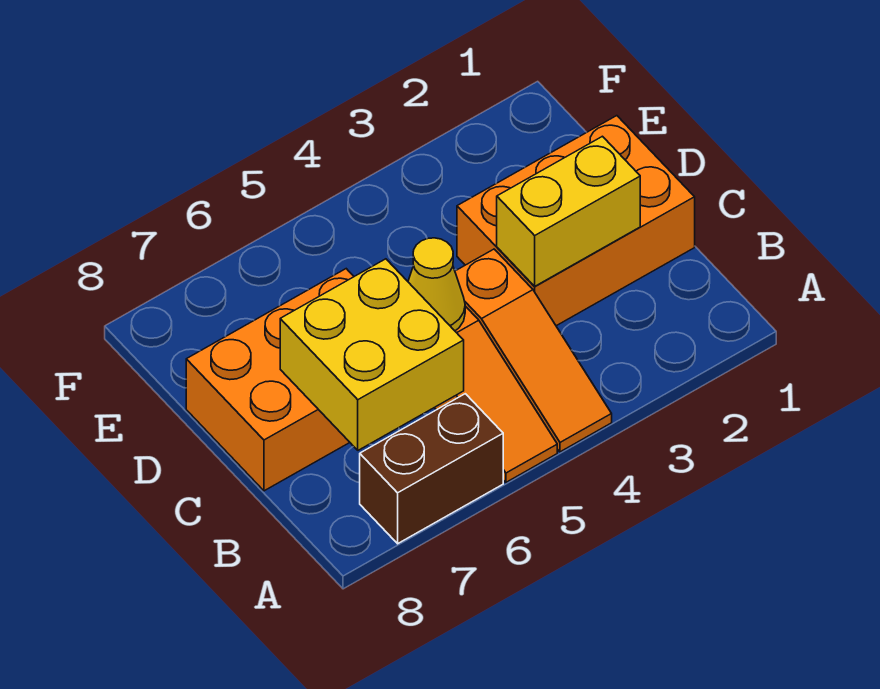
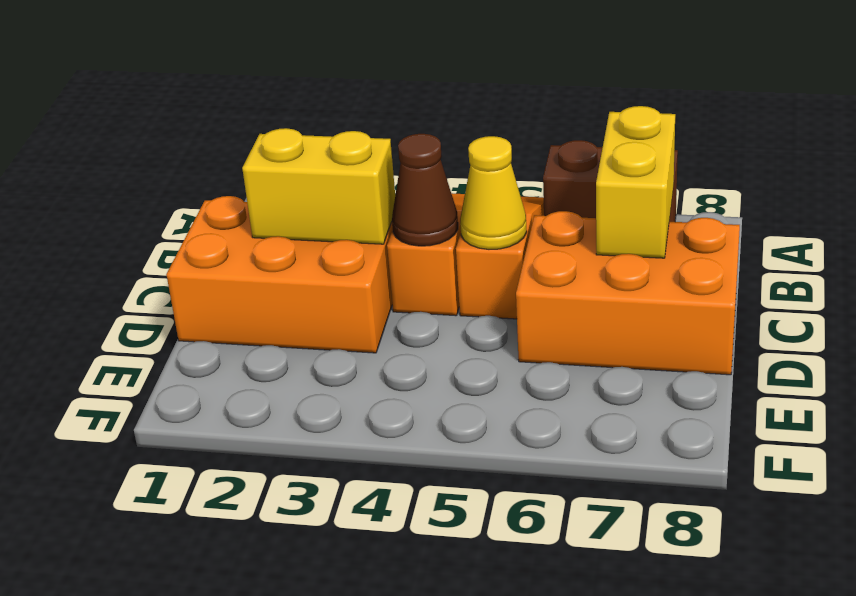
yellow brick B6:C7 level 2 -> yellow brick B7:C7 level 2
none -> brown cone C4 level 2

